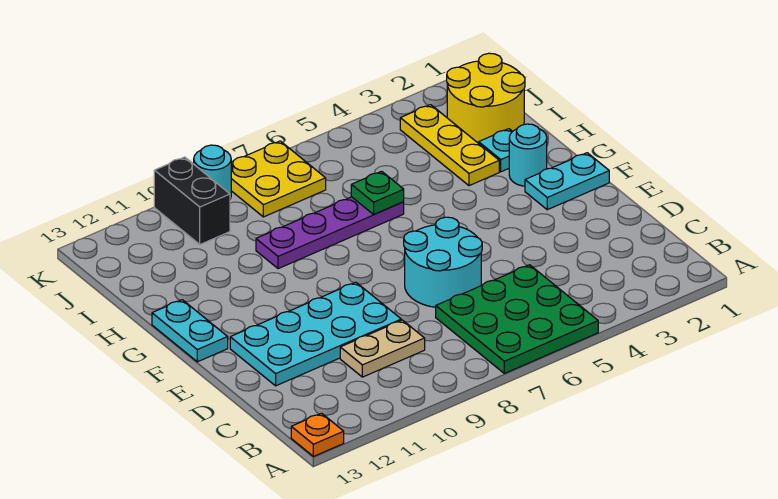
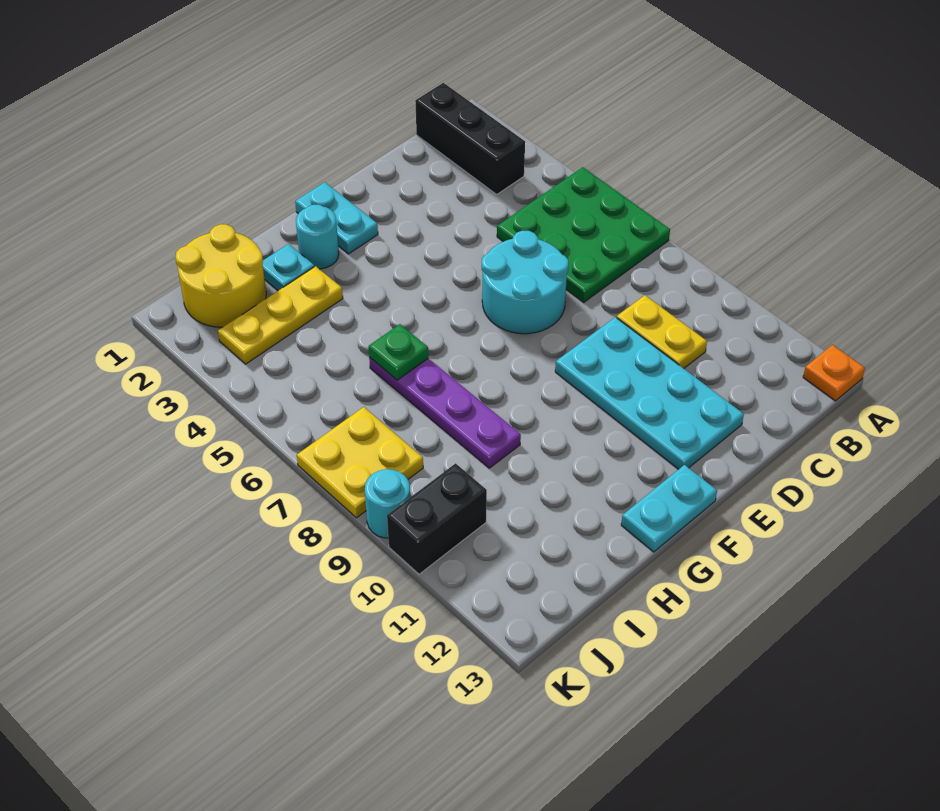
none -> black brick B1:B3 level 1
tan plate C9:C10 level 1 -> yellow plate C9:C10 level 1

